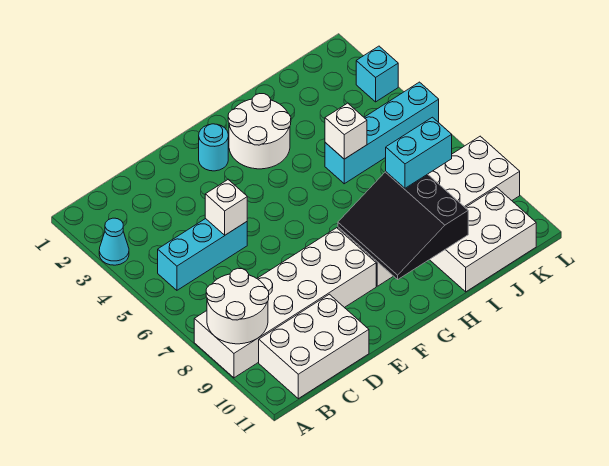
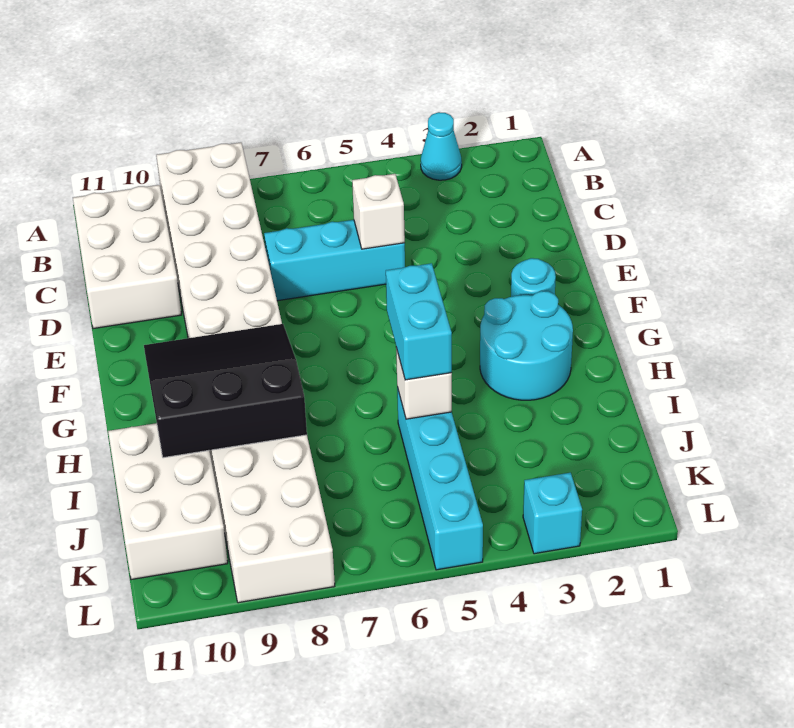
white round brick A8:B9 level 2 -> none
cyan brick B5:D5 level 1 -> cyan brick D5:D7 level 1
white round brick G2:H3 level 1 -> cyan round brick G2:H3 level 1
cyan brick I8:J8 level 3 -> cyan brick H5:I5 level 3

